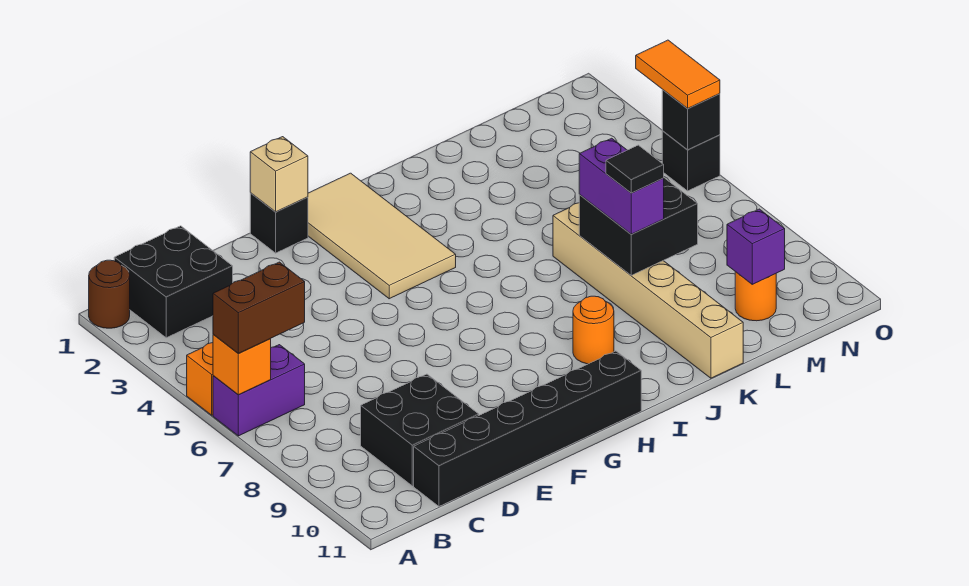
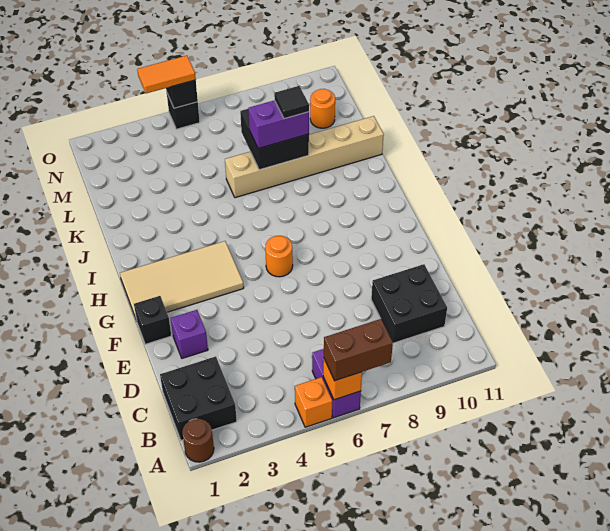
brown brick A6:B6 level 3 -> brown brick A6:A7 level 3
black brick C11:H11 level 1 -> none
tan brick F1 level 2 -> none
orange round brick I9 level 1 -> orange round brick G6 level 1
purple brick M10 level 2 -> purple brick E2 level 1

